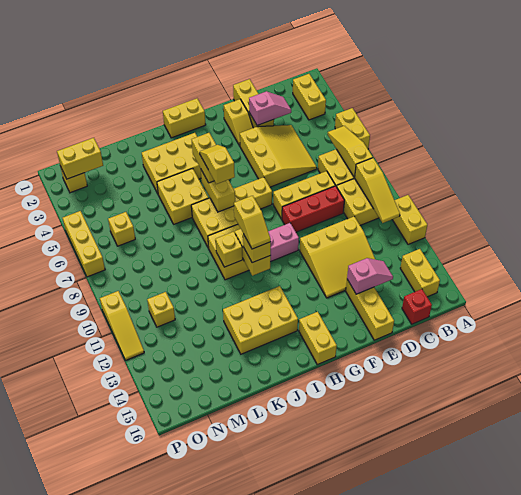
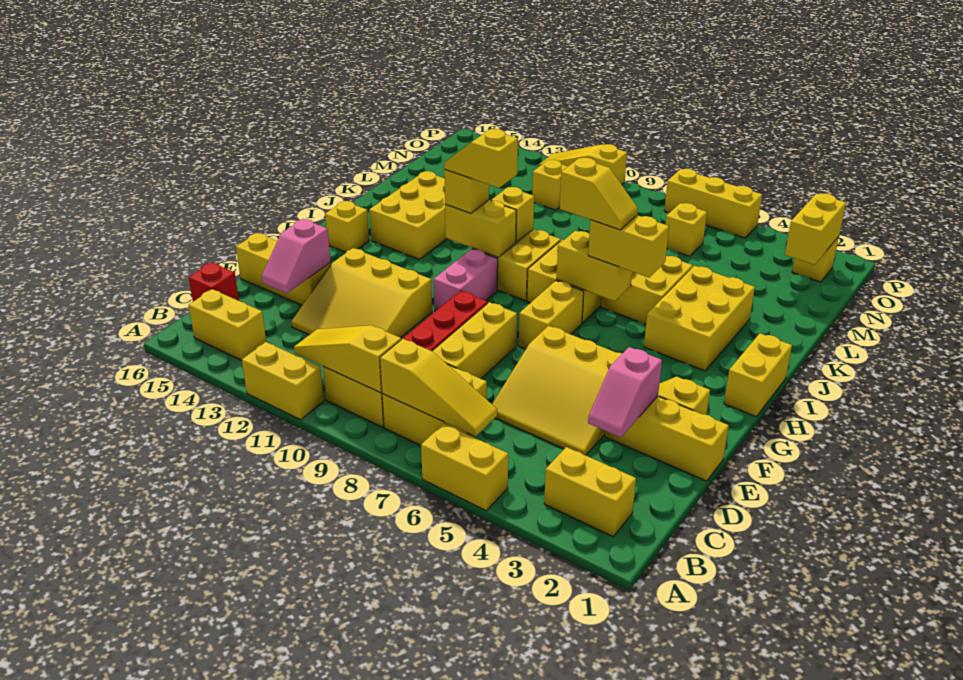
yellow slope D11:F13 level 1 top 11 -> yellow slope D11:F13 level 1 top F
yellow brick H15:H16 level 1 -> yellow brick H15 level 1

